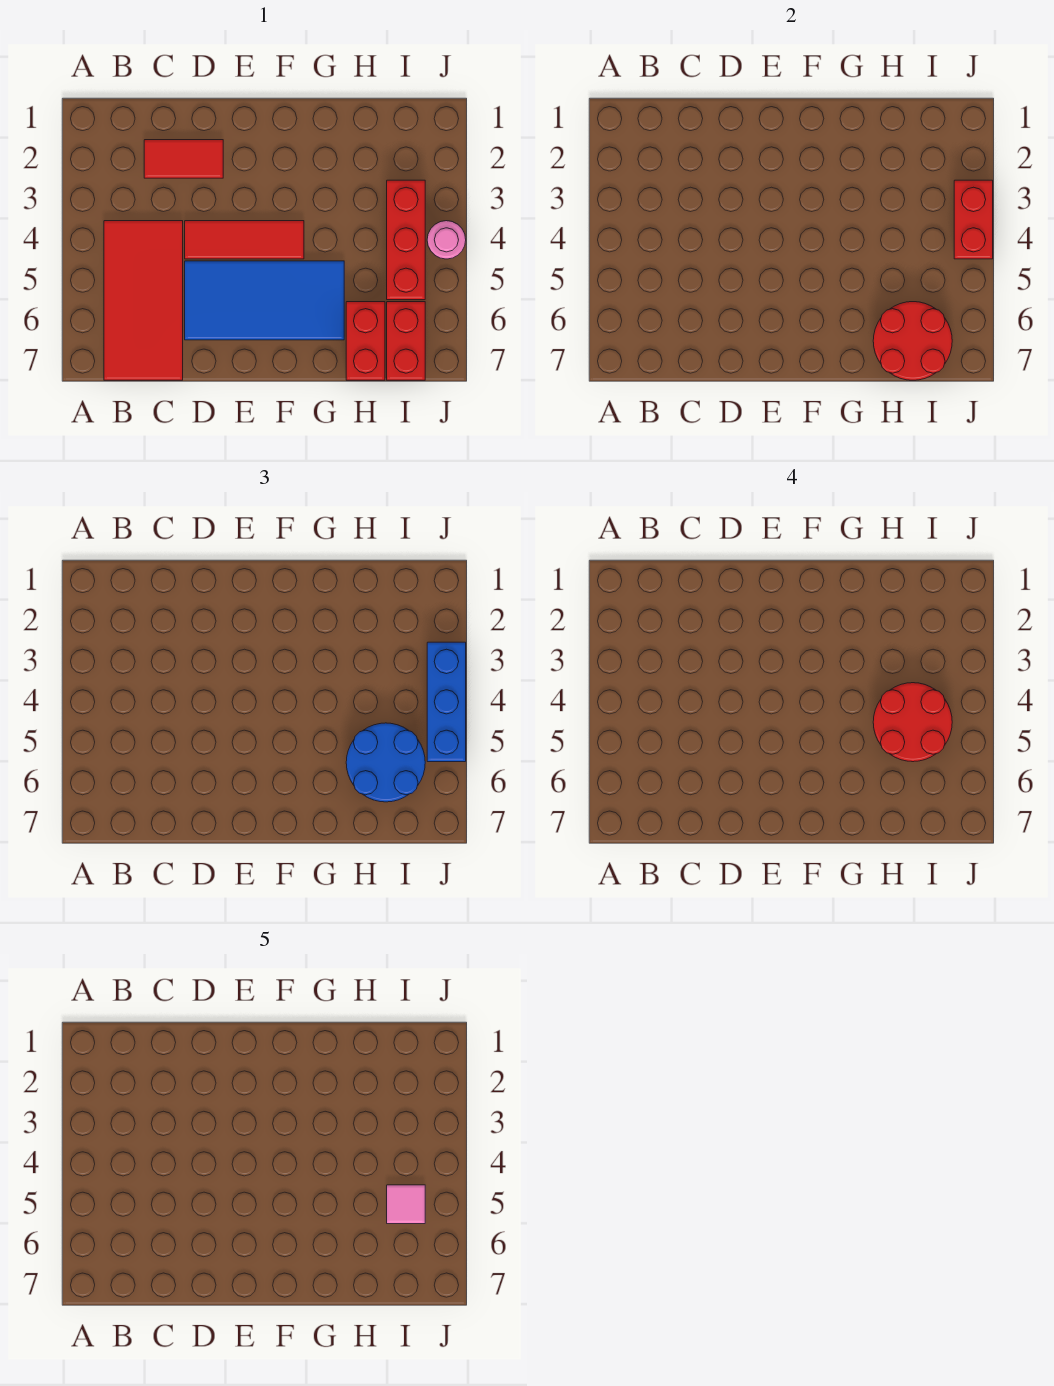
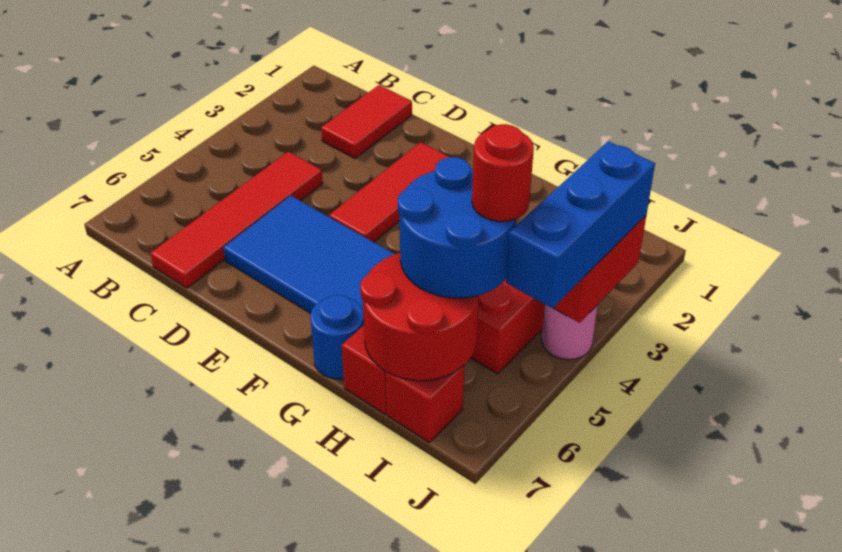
red tile B4:C7 level 1 -> red tile C4:C7 level 1
red tile C2:D2 level 1 -> red tile C1:C2 level 1
red tile D4:F4 level 1 -> red tile E2:E4 level 1
none -> blue round brick G7 level 1
red round brick H4:I5 level 4 -> red round brick I5 level 4
pink tile I5 level 5 -> none
red brick I6:I7 level 1 -> red brick I7 level 1

